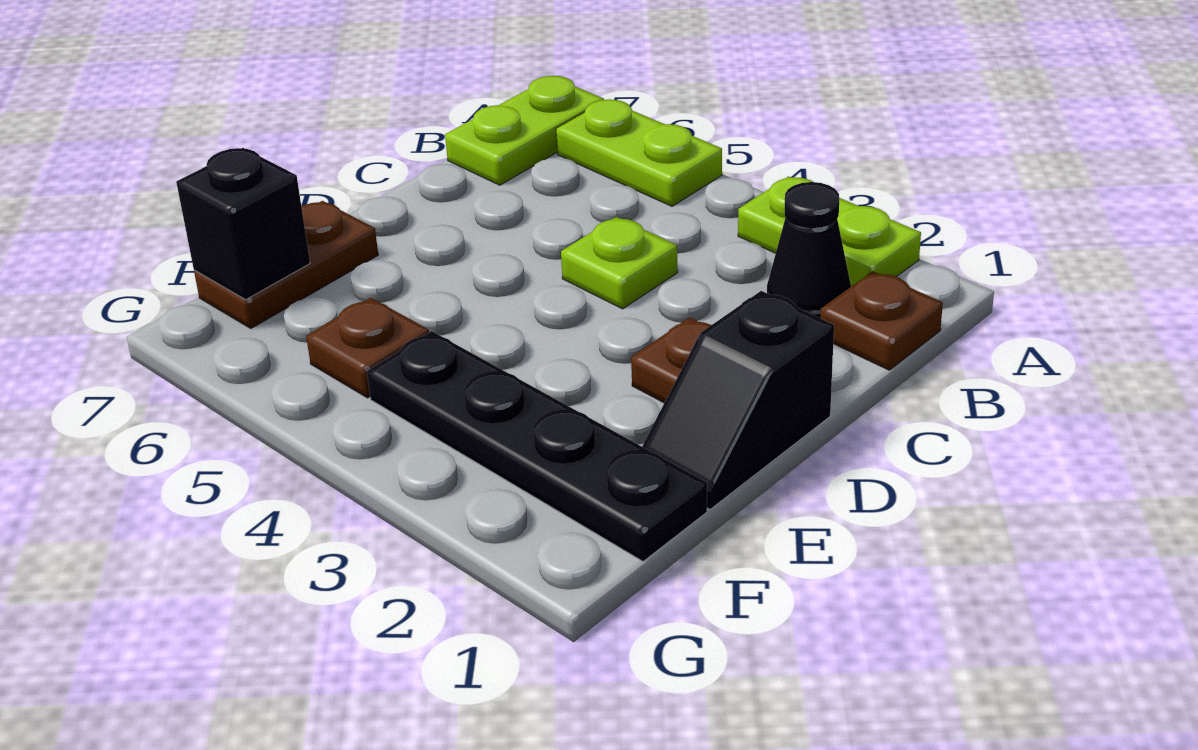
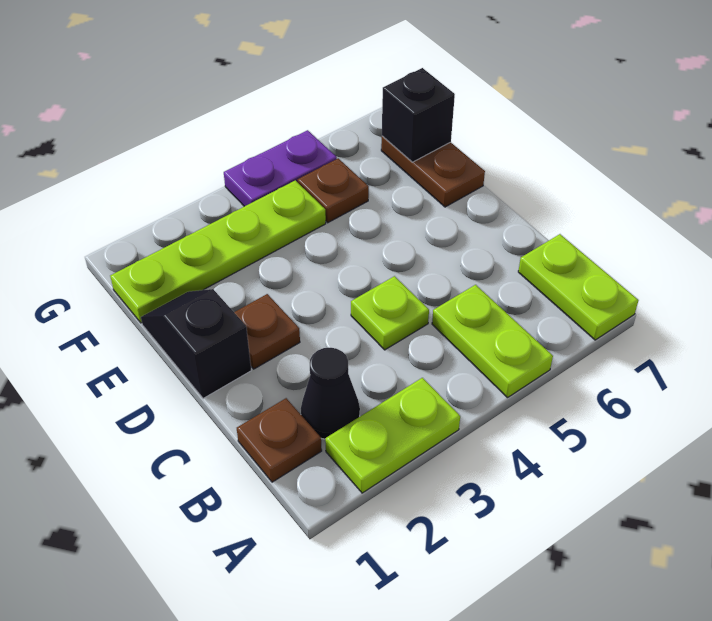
lime plate A5:A6 level 1 -> lime plate A5:B5 level 1
black plate F1:F4 level 1 -> lime plate F1:F4 level 1
none -> purple plate G4:G5 level 1

